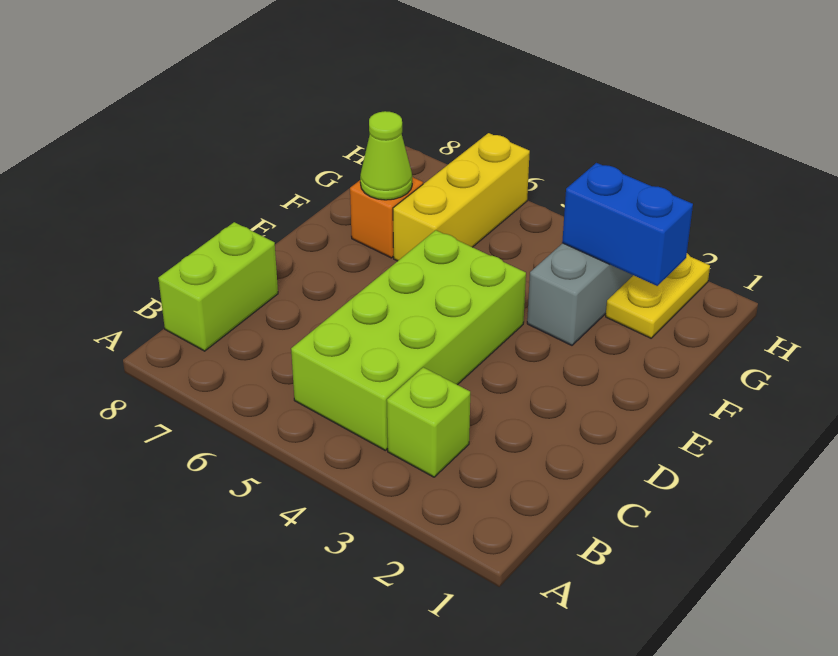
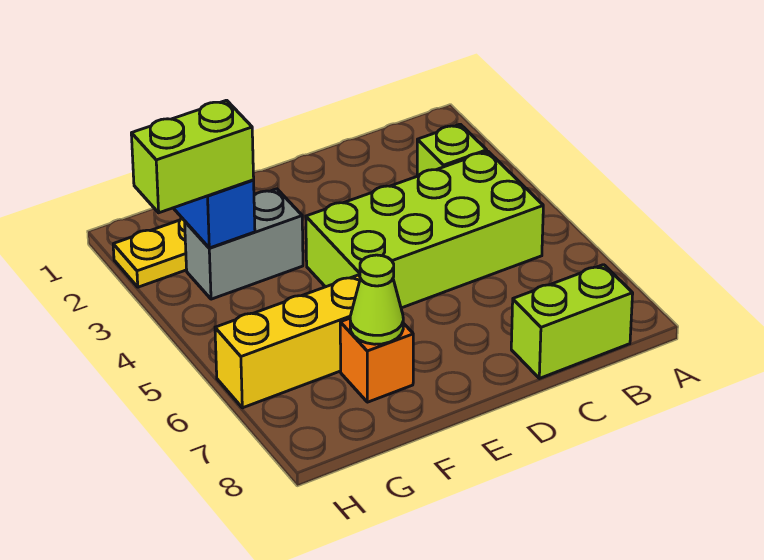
none -> lime brick G3:H3 level 3

